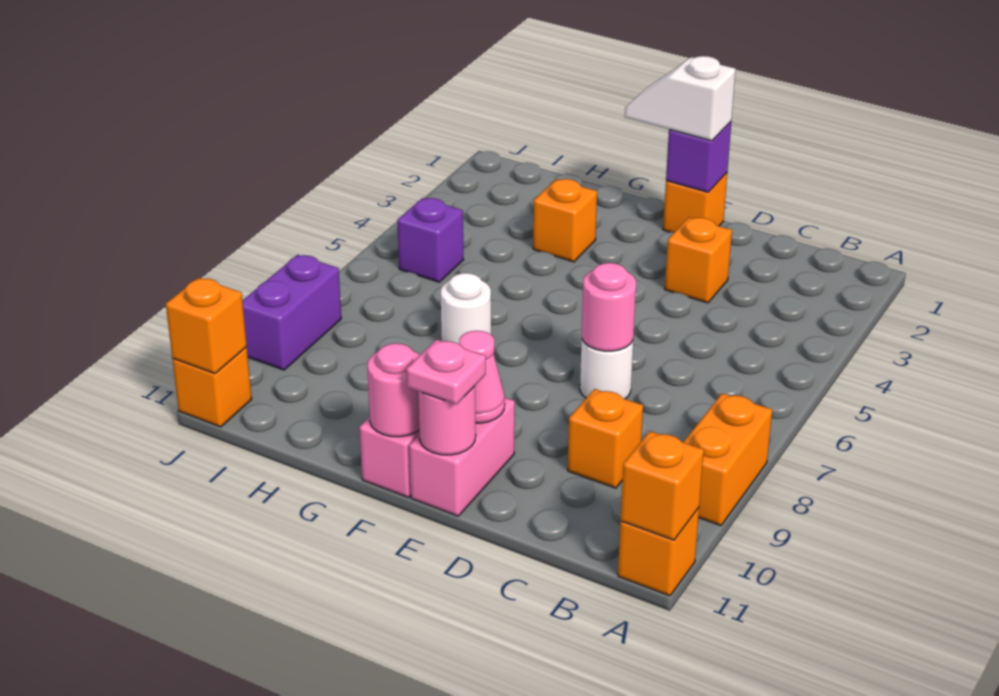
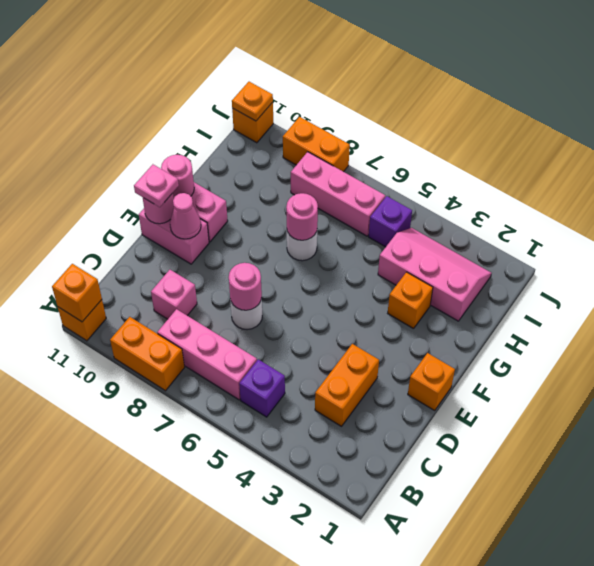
none -> pink brick B6:B8 level 1
orange brick C9 level 1 -> pink brick C9 level 1
orange brick D3 level 1 -> orange brick C3:D3 level 1
purple brick E1 level 2 -> purple brick B5 level 1
white slope E1:F1 level 3 top E -> none
none -> pink round brick G7 level 2
none -> pink slope H2:I4 level 1 top H
none -> pink brick I6:I8 level 1
purple brick J8:J9 level 1 -> orange brick J8:J9 level 1
orange brick J11 level 2 -> orange plate J11 level 2

